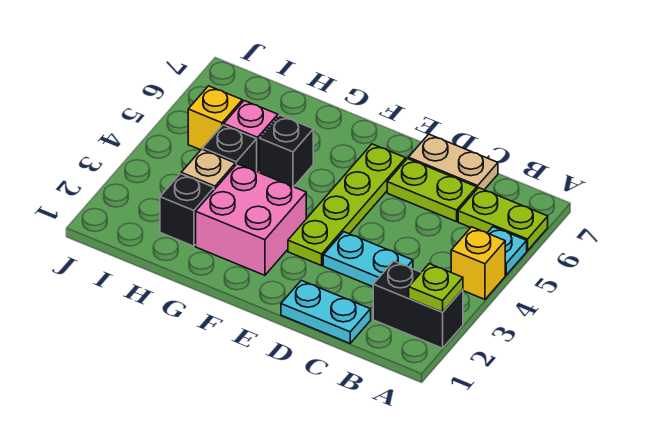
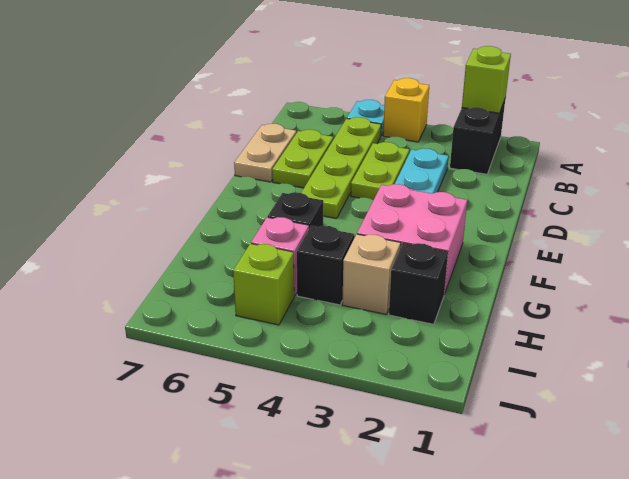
lime plate A2 level 2 -> lime brick A2 level 2
lime plate A6:B6 level 1 -> lime plate C4:D4 level 1
cyan plate C1:D1 level 1 -> none
lime plate E3:E6 level 1 -> lime plate B5:E5 level 1
yellow brick I5 level 1 -> lime brick I5 level 1

